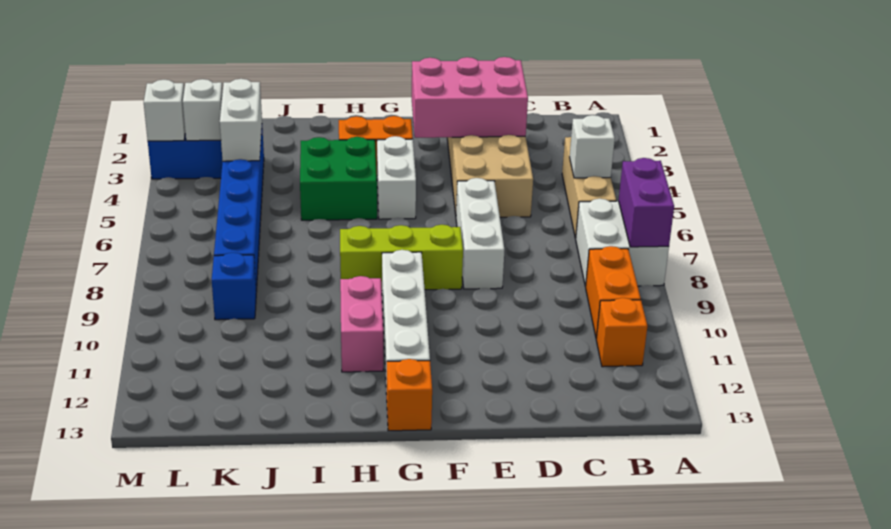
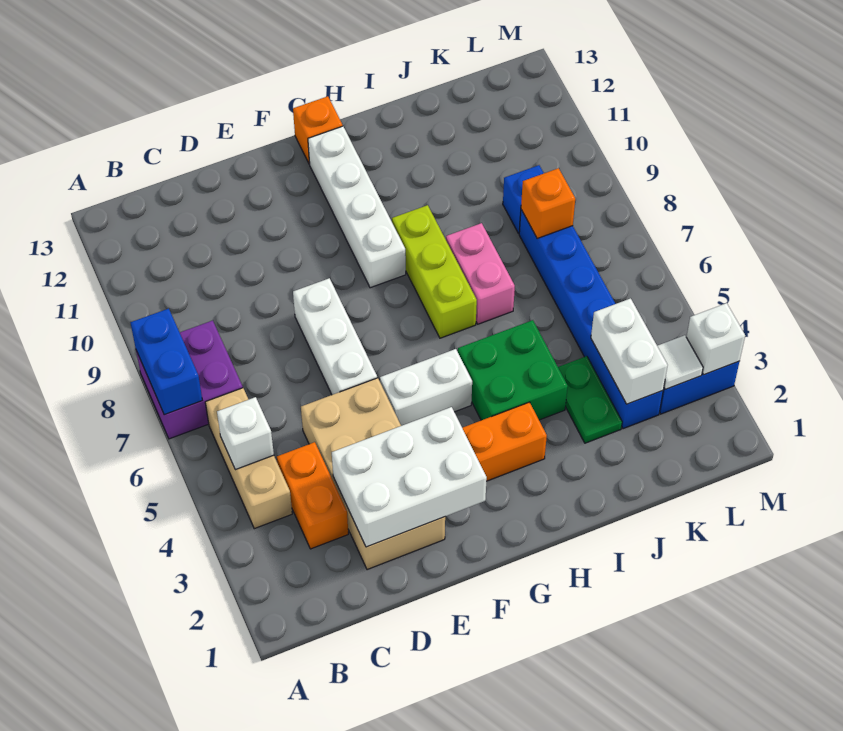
white brick A7:B8 level 1 -> purple brick A7:B8 level 1
purple brick A7:A8 level 2 -> blue brick A7:A8 level 2
orange brick B9:B10 level 1 -> orange brick C3:C4 level 1
orange brick B11 level 1 -> orange brick K8 level 2
pink brick D2:F3 level 2 -> white brick D2:F3 level 2
lime brick F8:H8 level 1 -> lime brick H7:H9 level 1
white brick G4:G5 level 1 -> white brick F5:G5 level 1
pink brick H10:H11 level 1 -> pink brick I7:I8 level 1
none -> green plate J3:J4 level 1
white brick L3 level 2 -> white tile L3 level 2

